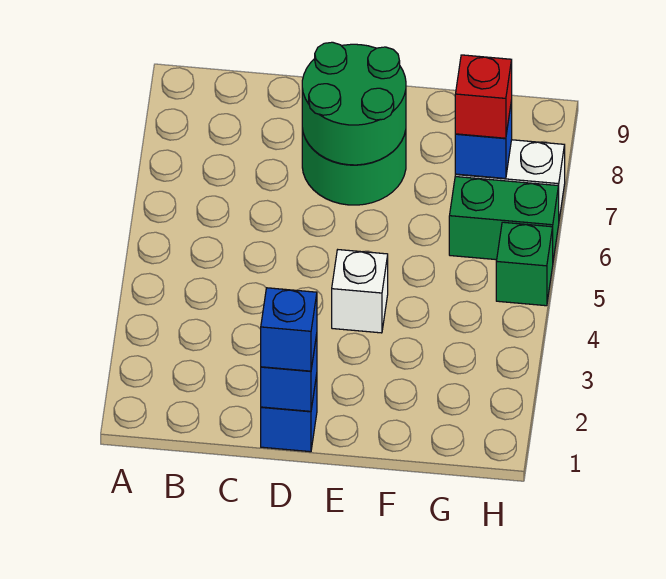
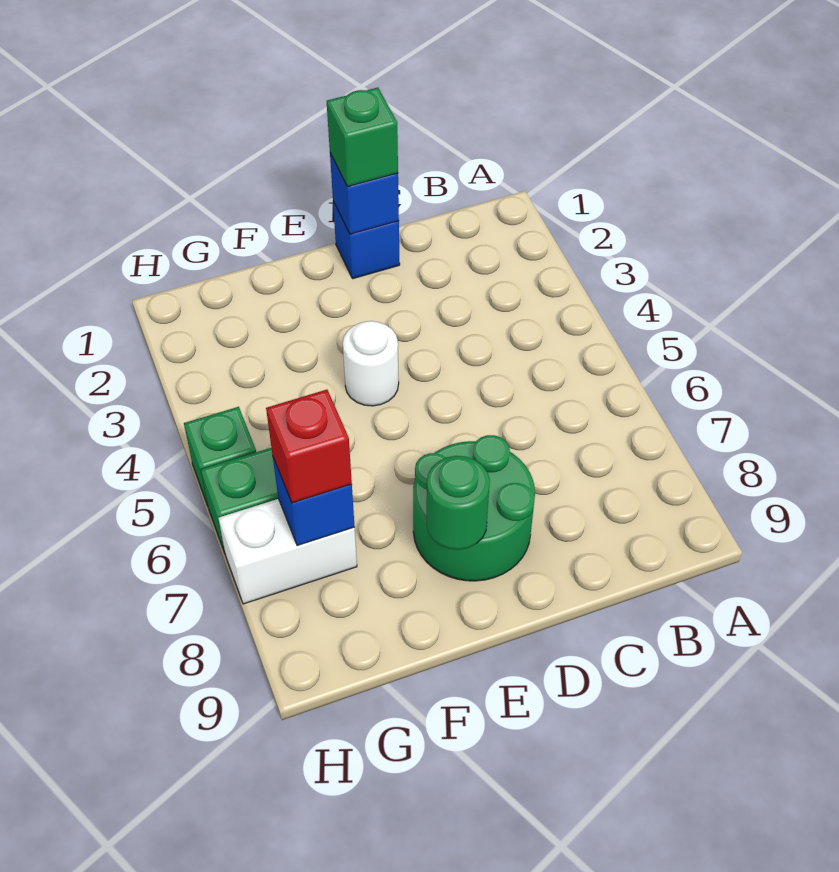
blue brick D1 level 3 -> green brick D1 level 3
green round brick D7:E8 level 2 -> green round brick E8 level 2
white brick E4 level 1 -> white round brick E4 level 1

